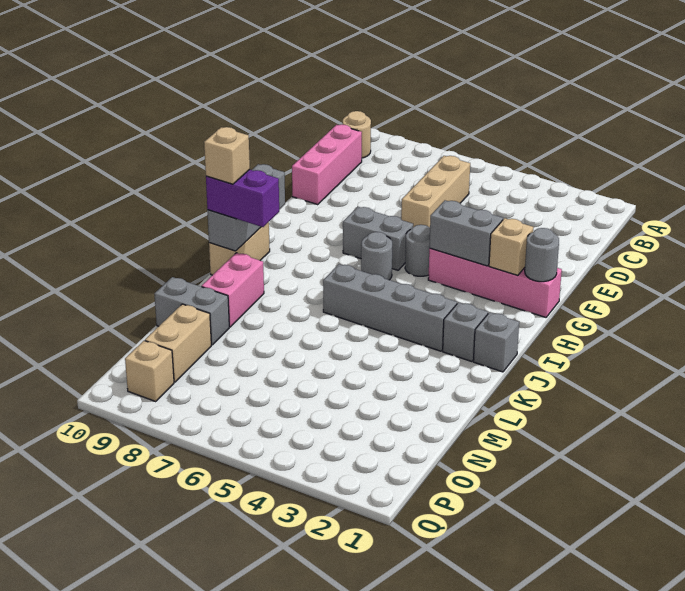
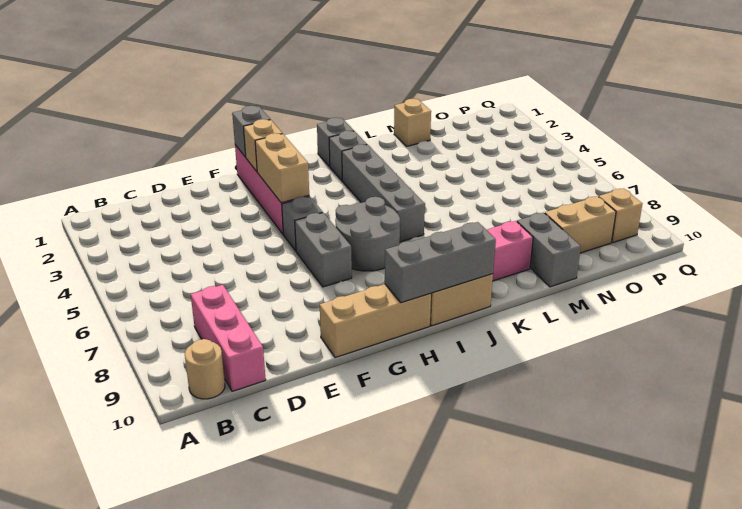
tan brick C6:E6 level 1 -> tan brick F10:H10 level 1
pink brick C10:E10 level 1 -> pink brick C8:C10 level 1
grey round brick G1 level 2 -> grey brick G1 level 2
grey brick G3:G4 level 2 -> tan brick G3:G4 level 2
grey round brick G5 level 1 -> grey brick G5 level 1
grey round brick H6 level 1 -> grey round brick H6:I7 level 1
purple brick J9:J10 level 3 -> none
tan brick J10 level 4 -> tan brick M1 level 1

